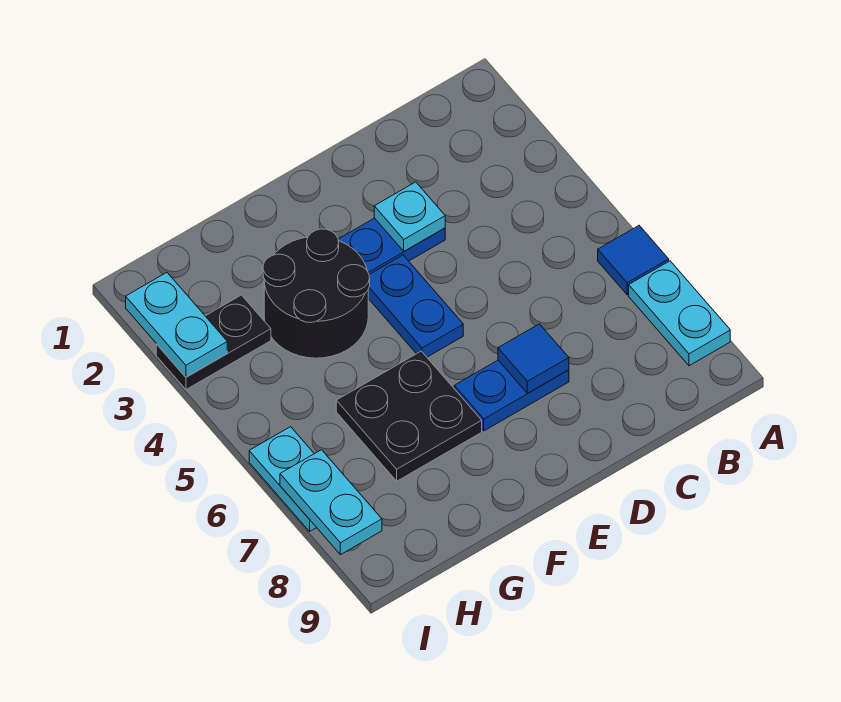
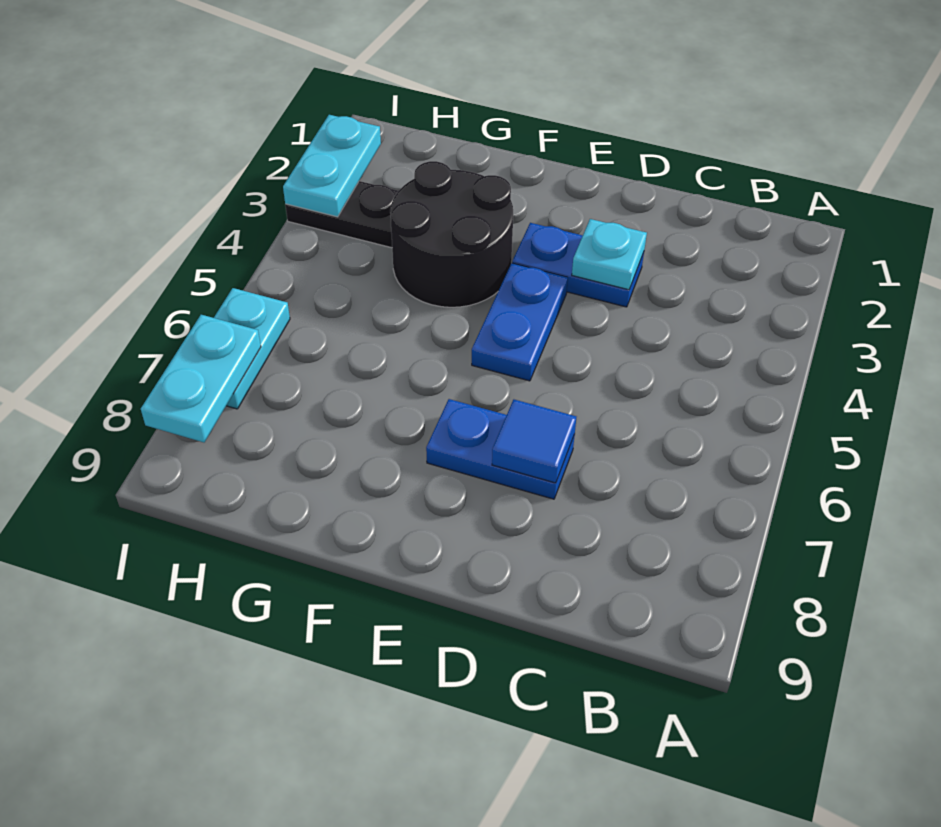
blue tile A6 level 1 -> none
cyan plate A7:A8 level 1 -> none
black plate F6:G7 level 1 -> none

